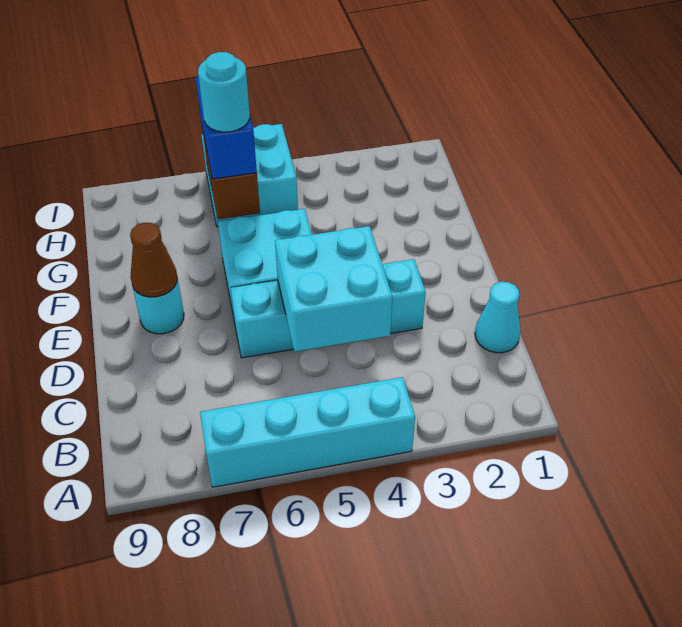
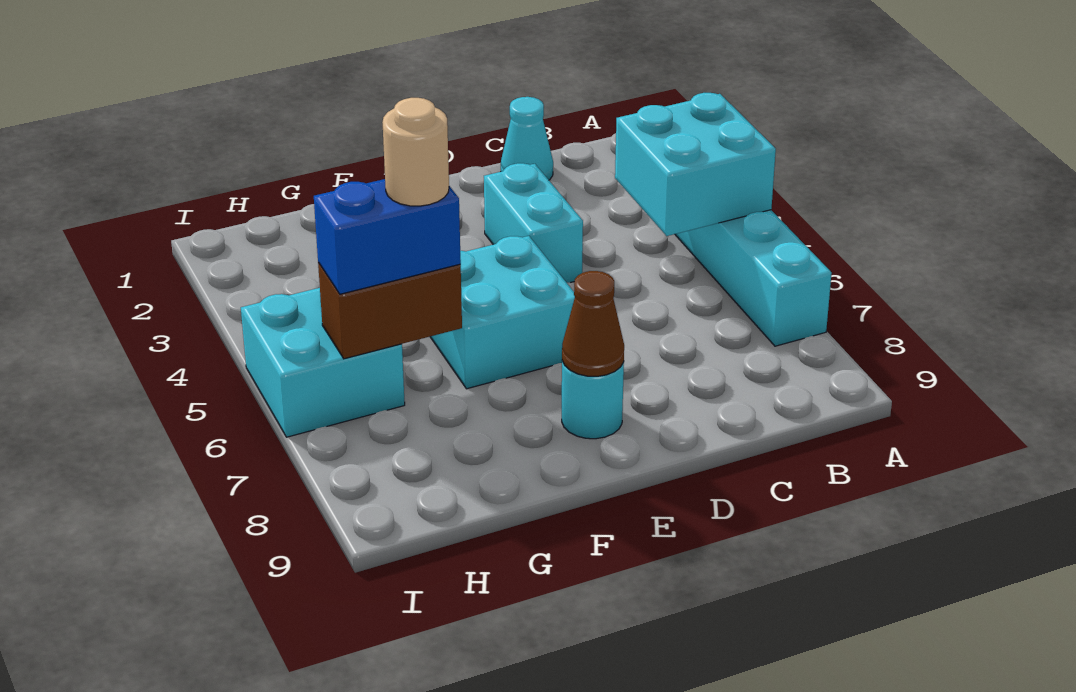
cyan brick C4:D5 level 2 -> cyan brick A4:B5 level 2
cyan brick D3:D6 level 1 -> cyan brick D3:D4 level 1
cyan round brick G6 level 4 -> tan round brick G6 level 4

